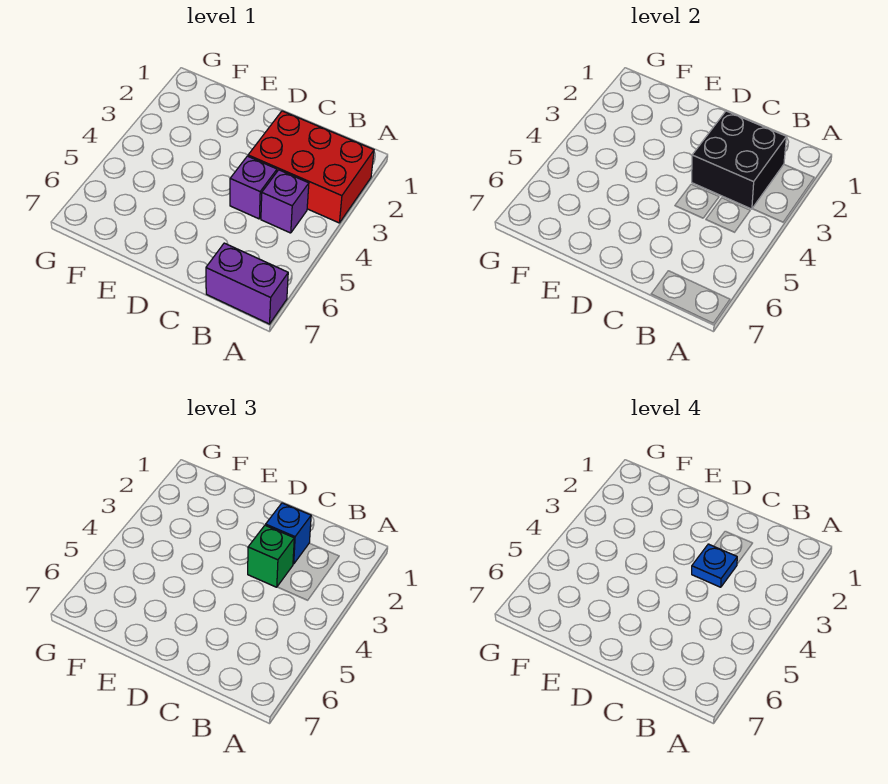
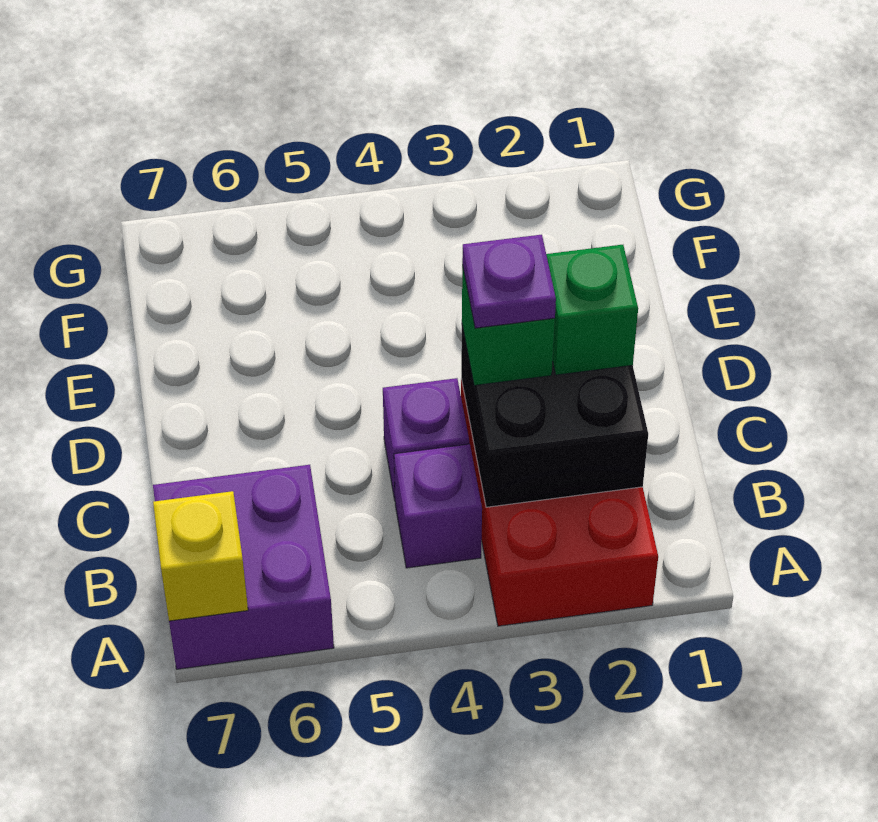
purple brick A7:B7 level 1 -> purple brick A6:B7 level 1
none -> yellow brick A7 level 2
blue brick C2 level 3 -> green brick C2 level 3
blue plate C3 level 4 -> purple plate C3 level 4

